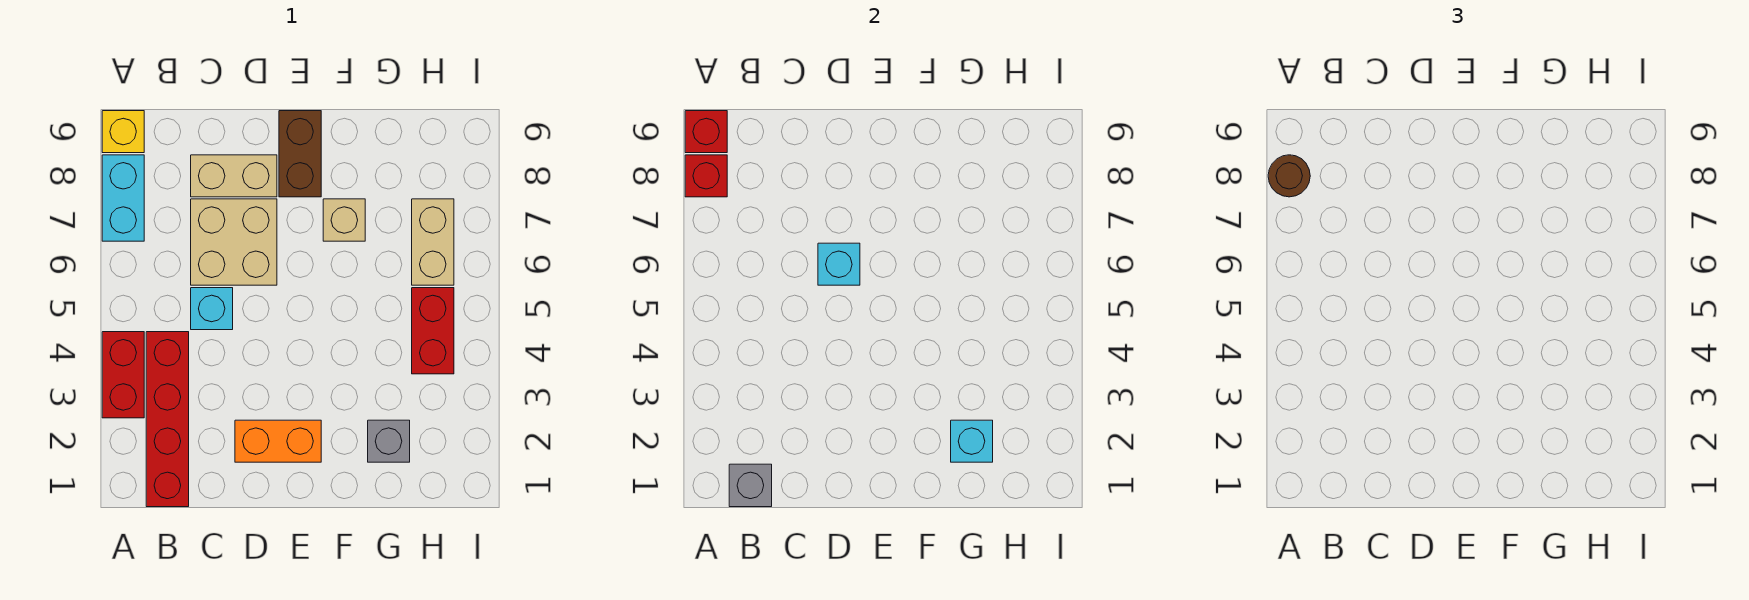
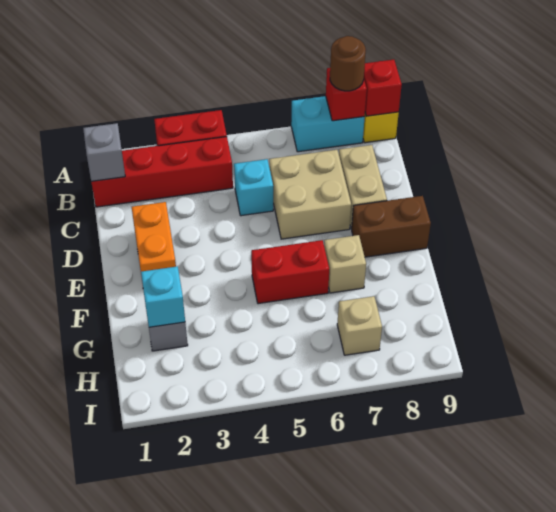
cyan brick D6 level 2 -> none
red brick H4:H5 level 1 -> red brick F5:F6 level 1
tan brick H6:H7 level 1 -> tan brick H7 level 1

